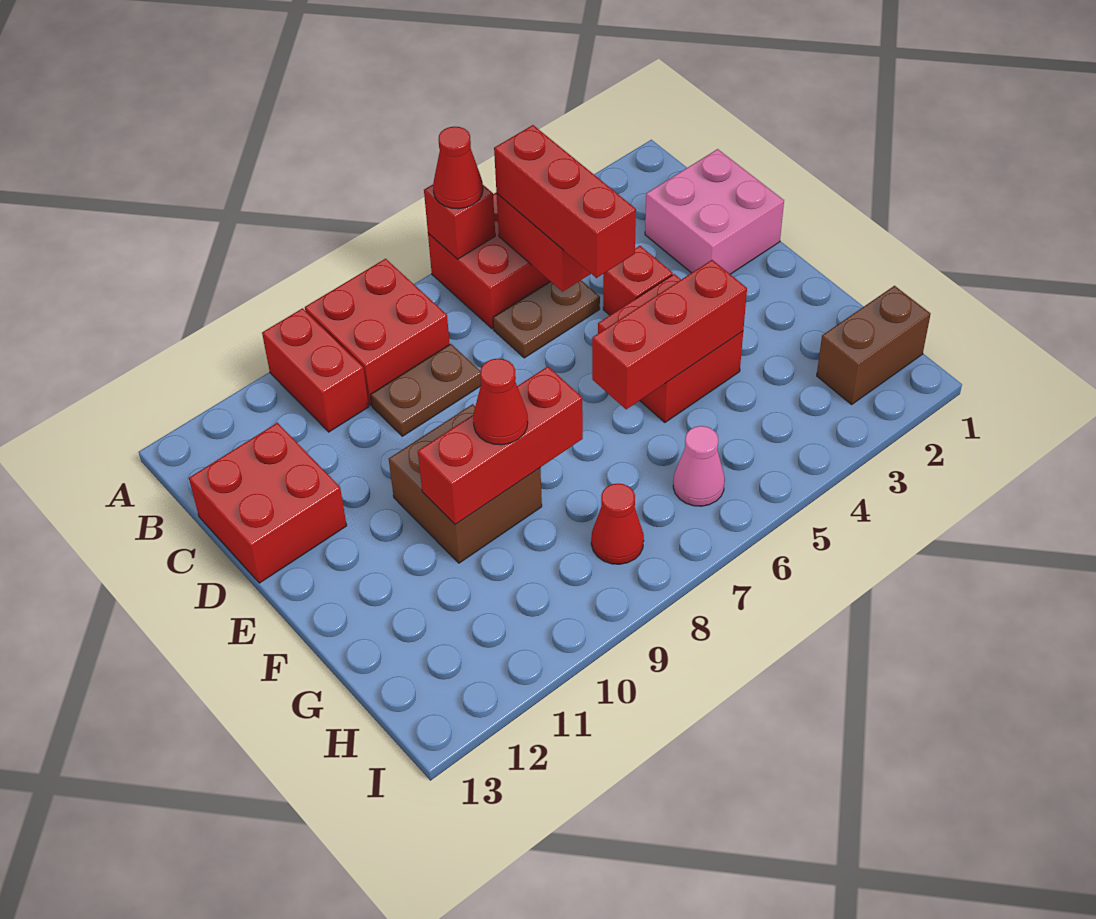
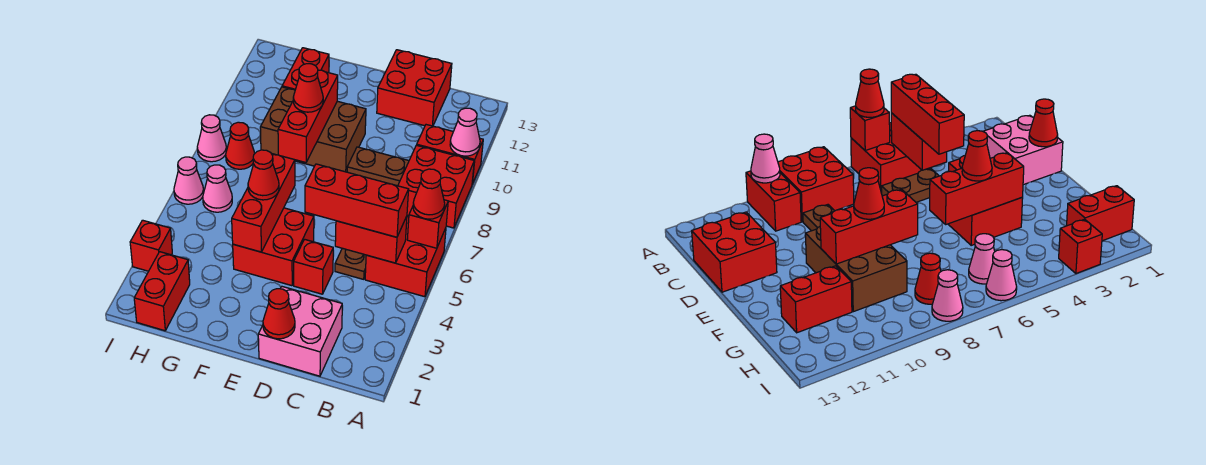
none -> pink cone A10 level 2
brown plate C8:C9 level 1 -> brown plate C9:D9 level 1
none -> red cone D1 level 2
brown brick E9:F10 level 1 -> brown brick E9:G10 level 1
none -> red cone F5 level 3
none -> red brick G11:G12 level 1
brown brick H1:H2 level 1 -> red brick H1:H2 level 1
none -> red brick I3 level 1
none -> pink cone I6 level 1
none -> pink cone I8 level 1

